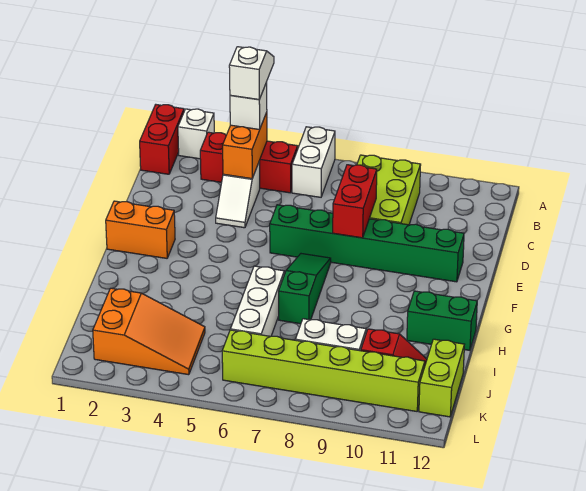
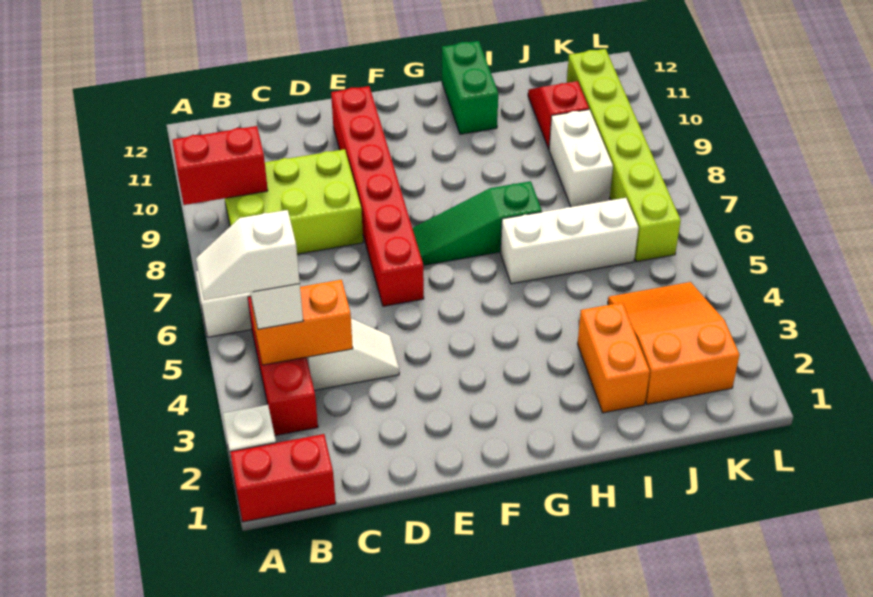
red brick D8:E8 level 2 -> red brick A9:B9 level 2
green brick E6:E11 level 1 -> red brick E6:E11 level 1
orange brick F1:F2 level 1 -> orange brick I2:I3 level 1
lime brick J12:K12 level 1 -> none

